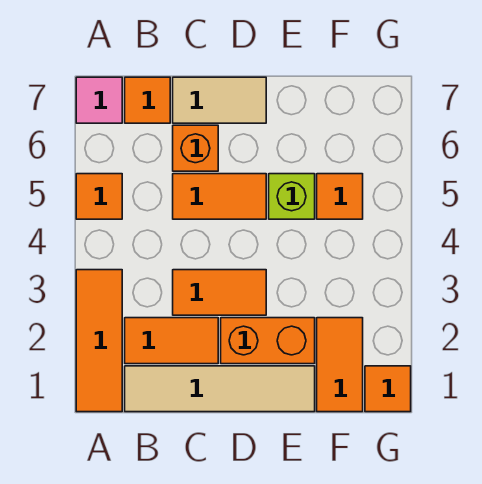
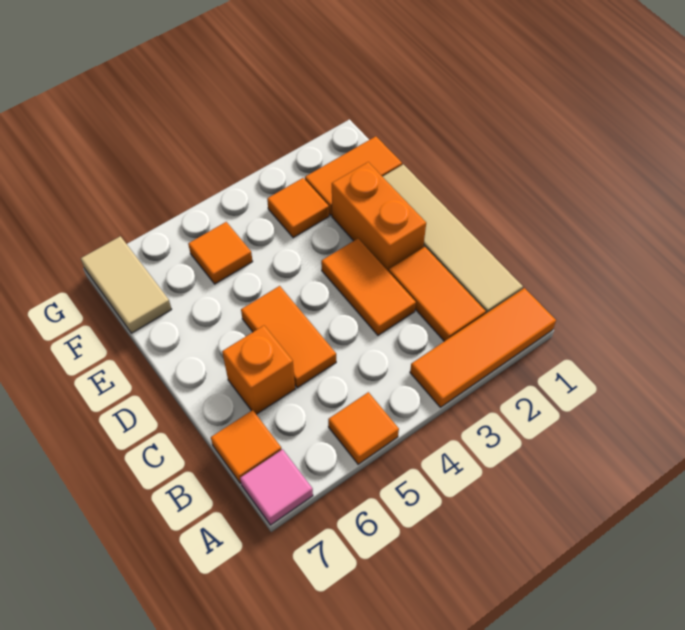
tan tile C7:D7 level 1 -> tan tile F7:G7 level 1
lime brick E5 level 1 -> none
orange tile G1 level 1 -> orange tile F3 level 1

